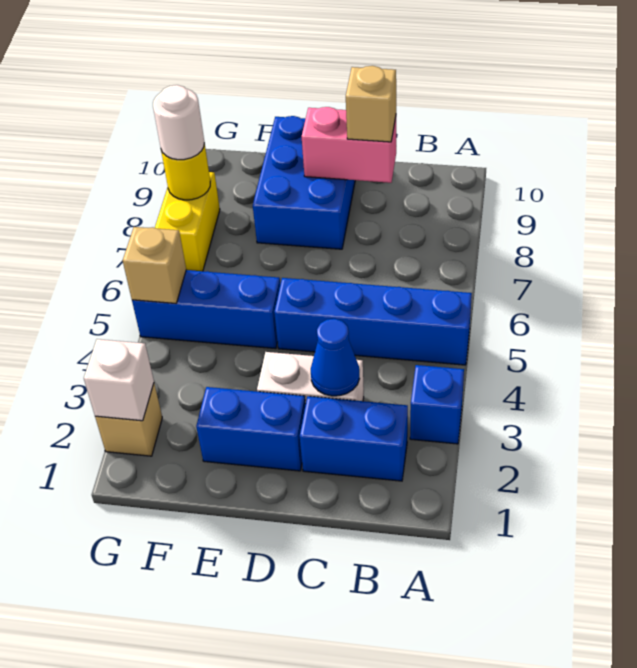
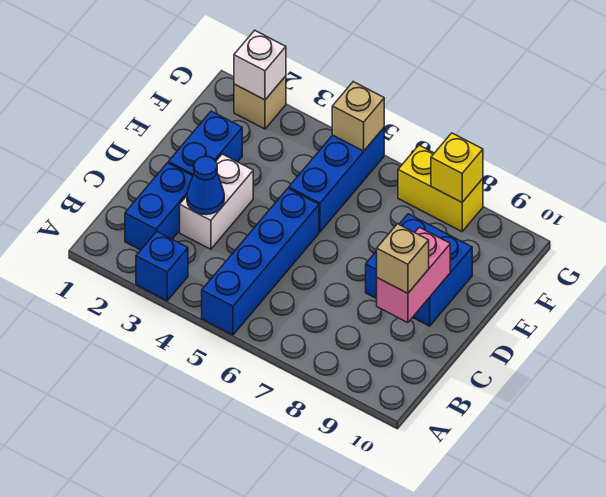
blue brick D8:E10 level 1 -> blue brick D8:E9 level 1
yellow round brick G8 level 2 -> yellow brick G8 level 2
white round brick G8 level 3 -> none

